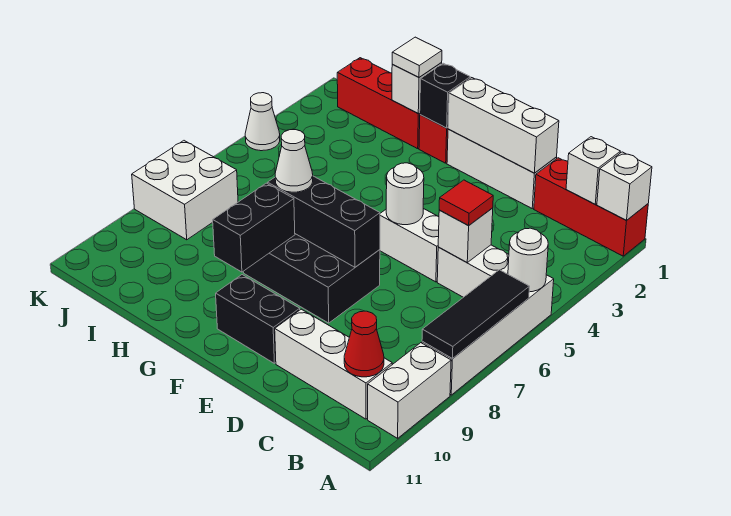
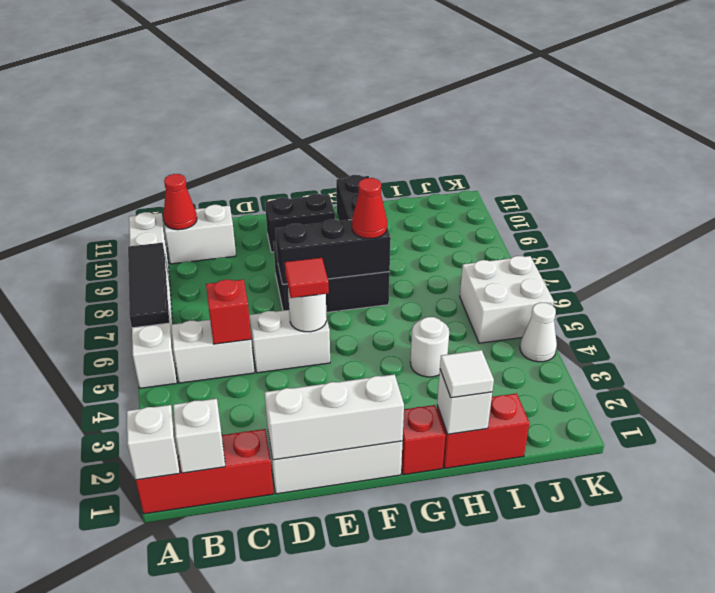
white round brick A5 level 2 -> white round brick H4 level 1
white brick B10:D10 level 1 -> white brick B10:C10 level 1
white brick C5 level 2 -> red brick C5 level 2
red tile C5 level 3 -> red tile E5 level 3
black brick G1 level 2 -> none
white cone G7 level 3 -> red cone G7 level 3
red brick H1:J1 level 1 -> red brick H1:I1 level 1
white brick J7:K8 level 1 -> white brick J5:K6 level 1

